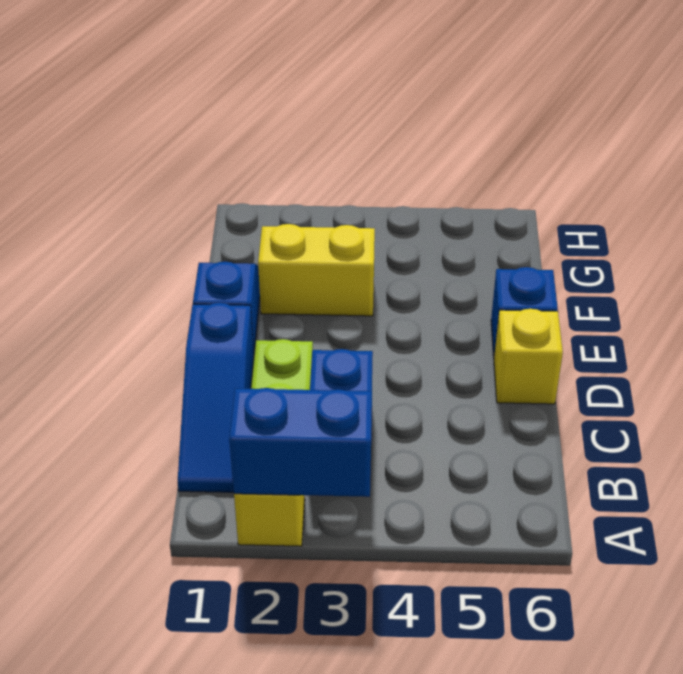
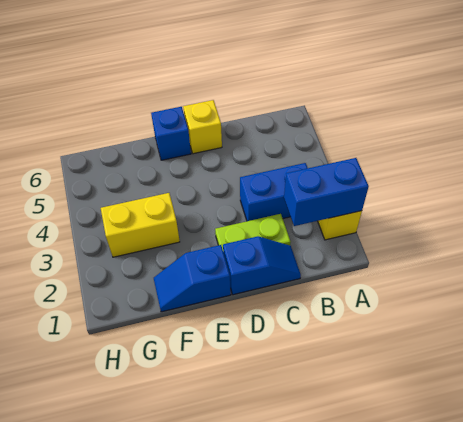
blue brick A2:A3 level 2 -> blue brick A2:B2 level 2
blue slope B1:D1 level 1 top D -> blue slope C1:D1 level 1 top D
yellow brick F2:F3 level 1 -> yellow brick F3:G3 level 1

